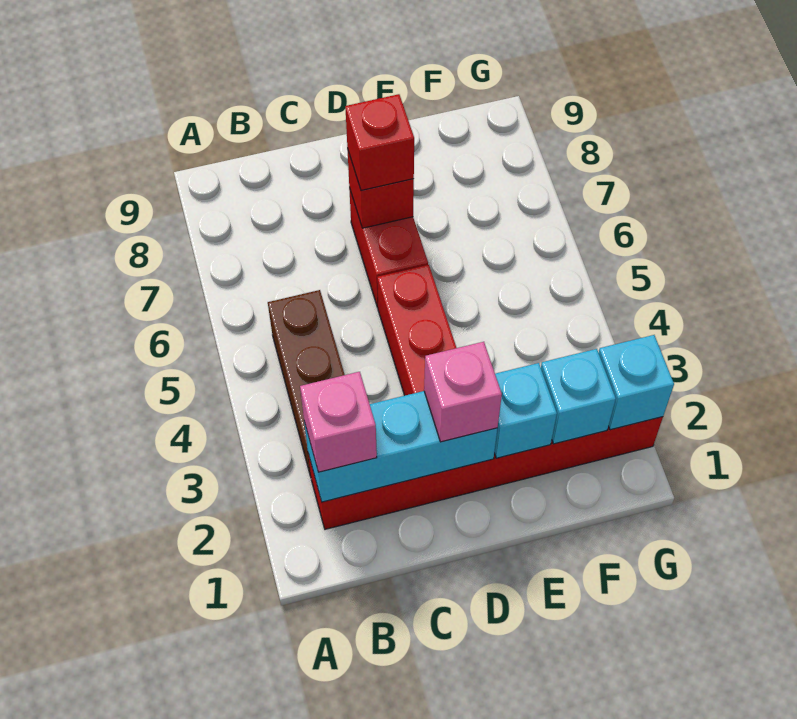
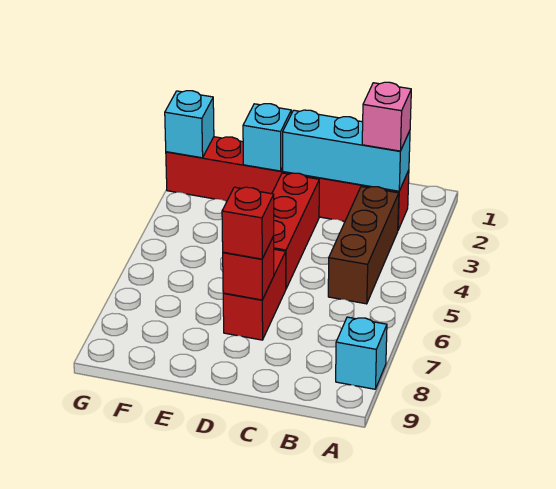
pink brick D2 level 3 -> none
cyan brick F2 level 2 -> cyan brick A8 level 1

